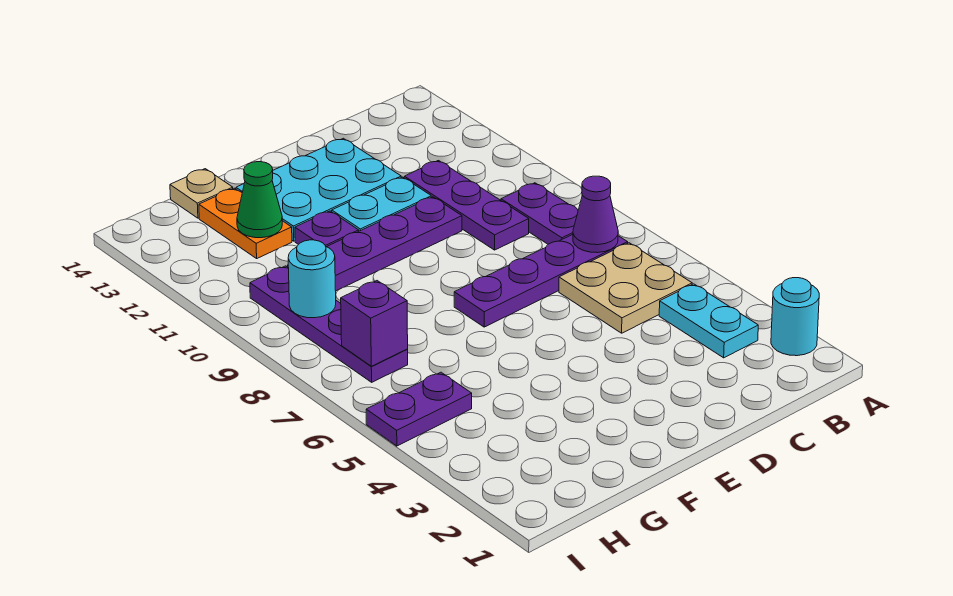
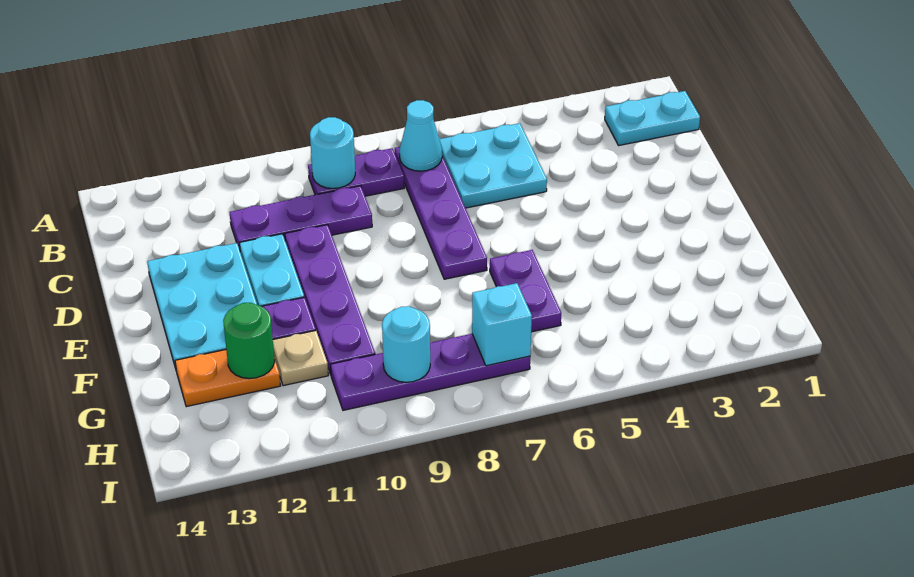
cyan round brick A2 level 1 -> cyan round brick B9 level 2
cyan plate B3:B4 level 1 -> cyan plate B1:B2 level 1
tan plate B5:C6 level 1 -> cyan plate B5:C6 level 1
purple cone B7 level 2 -> cyan cone B7 level 2
green cone G12 level 2 -> green round brick G12 level 2
tan plate G14 level 1 -> tan plate G11 level 1
purple plate H5:I5 level 1 -> purple plate F6:G6 level 1
purple brick H7 level 2 -> cyan brick H7 level 2

